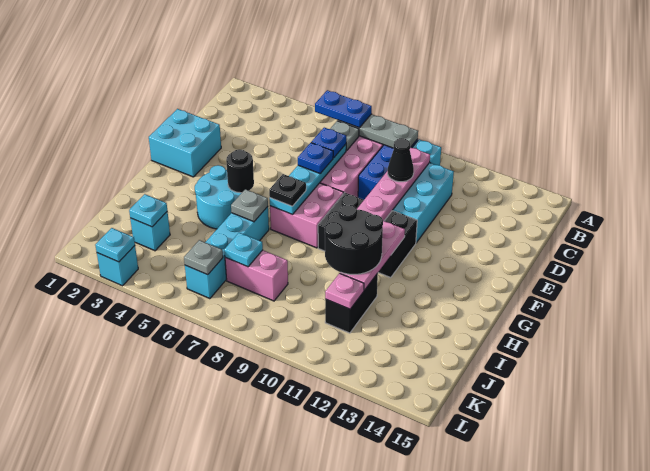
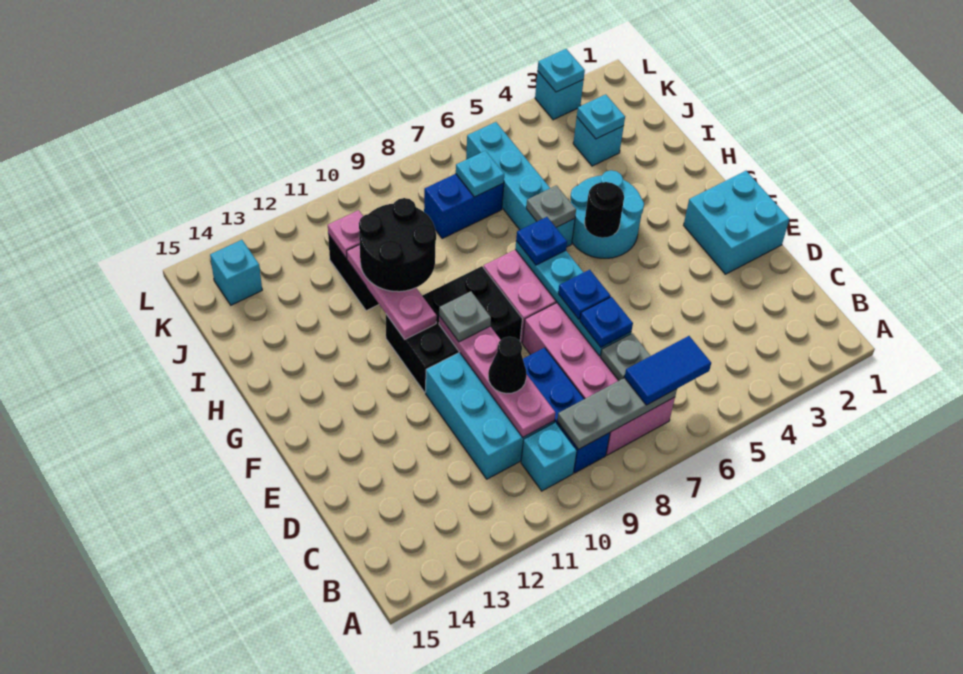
blue plate B6:B7 level 3 -> blue tile B6:B7 level 3
black plate G7 level 3 -> blue plate G7 level 3
pink brick J7:J8 level 1 -> blue brick J7:J8 level 1
grey plate K6 level 2 -> grey plate F10 level 3
none -> cyan brick K14 level 1

